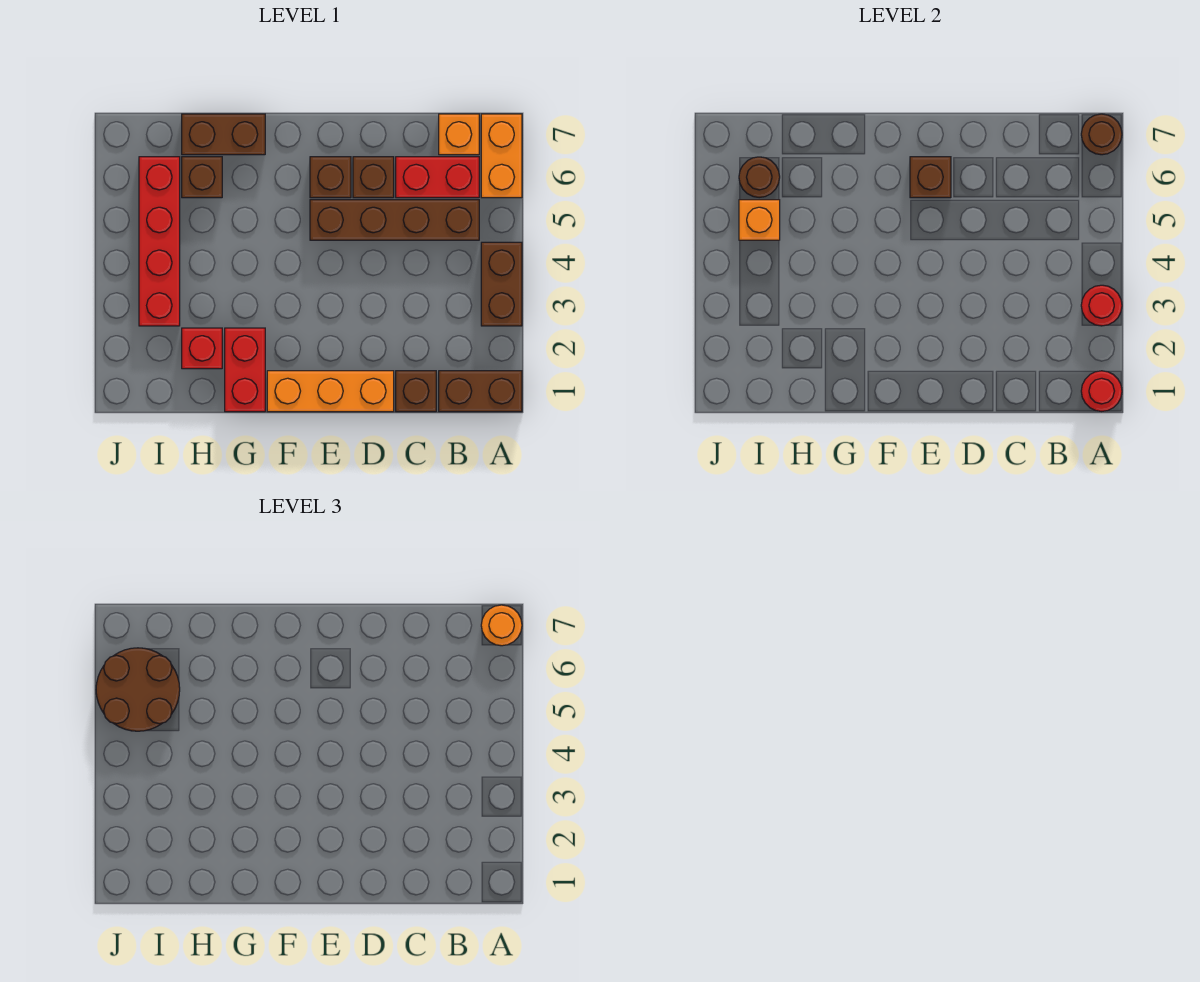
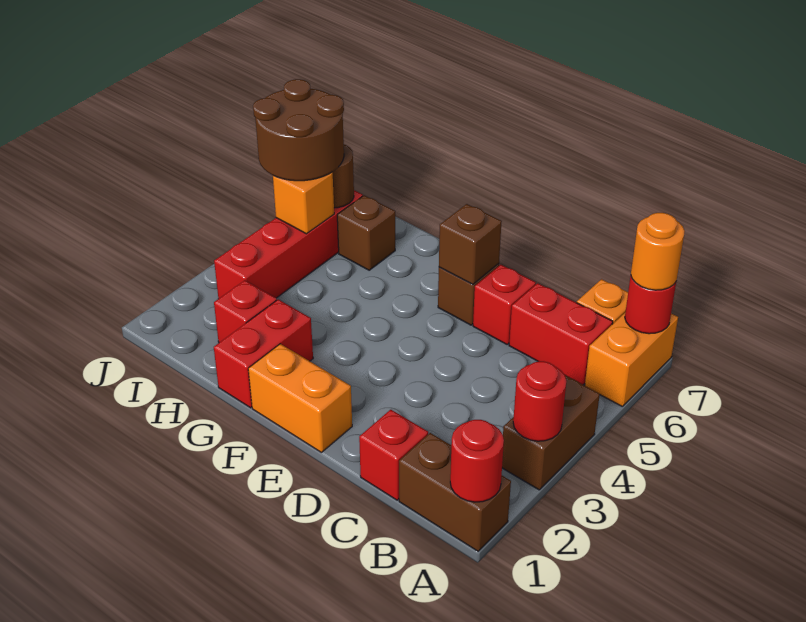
brown round brick A7 level 2 -> red round brick A7 level 2
brown brick B5:E5 level 1 -> none
brown brick C1 level 1 -> red brick C1 level 1
orange brick D1:F1 level 1 -> orange brick E1:F1 level 1
brown brick D6 level 1 -> red brick D6 level 1
brown brick G7:H7 level 1 -> none

